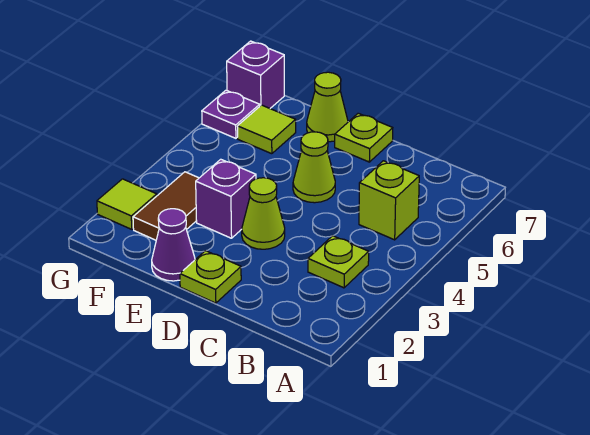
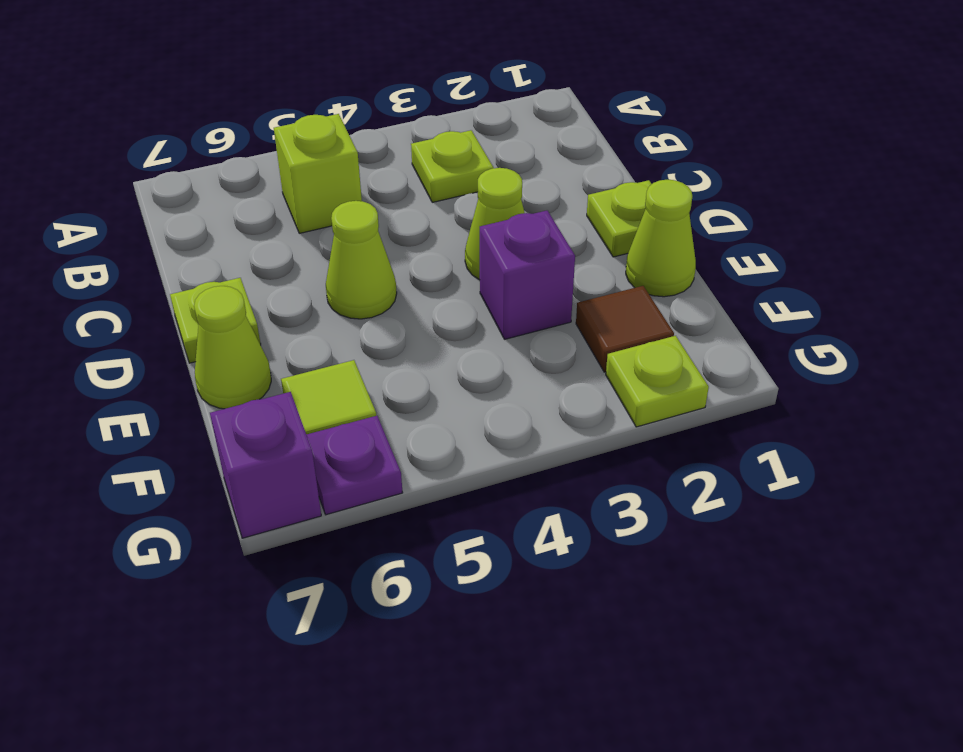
purple cone E1 level 1 -> lime cone E1 level 1
brown tile F2:F3 level 1 -> brown tile F2 level 1
lime tile G2 level 1 -> lime plate G2 level 1

